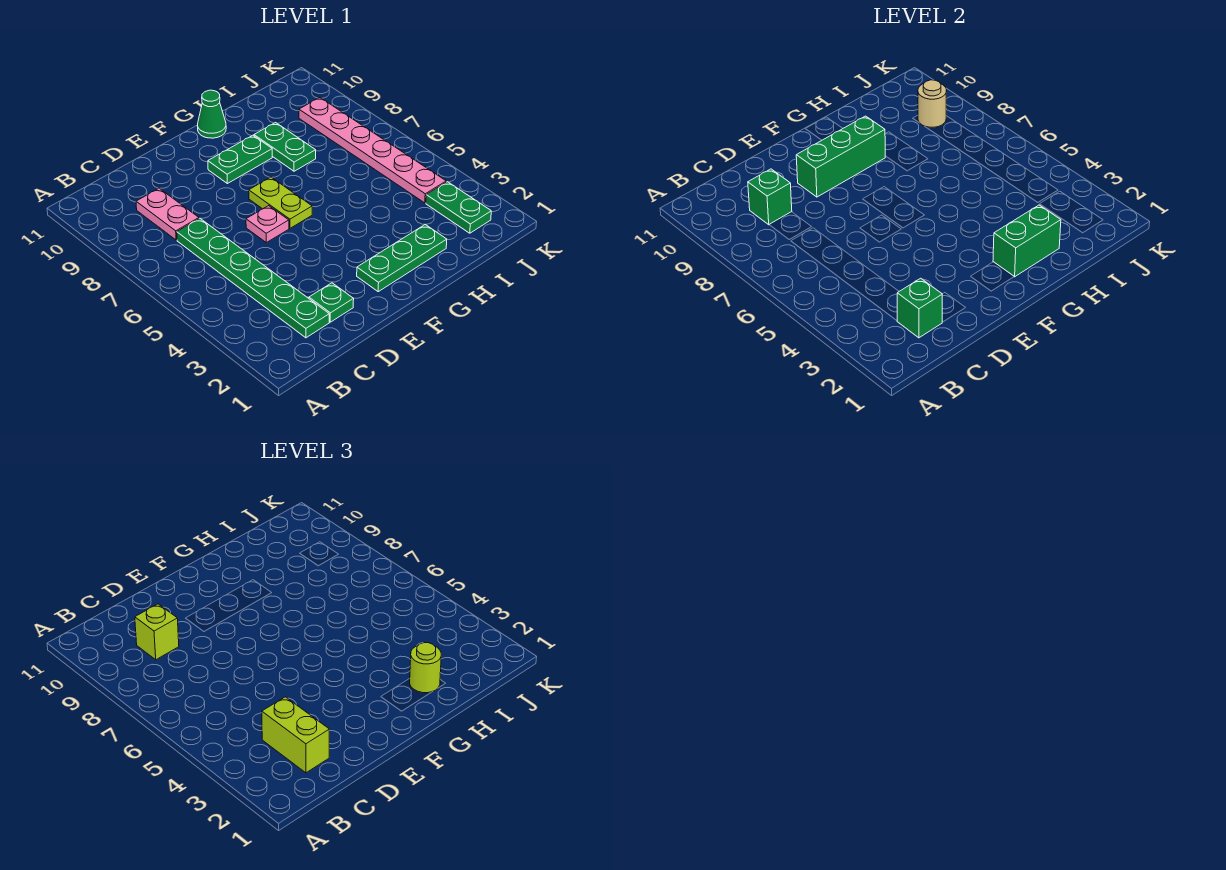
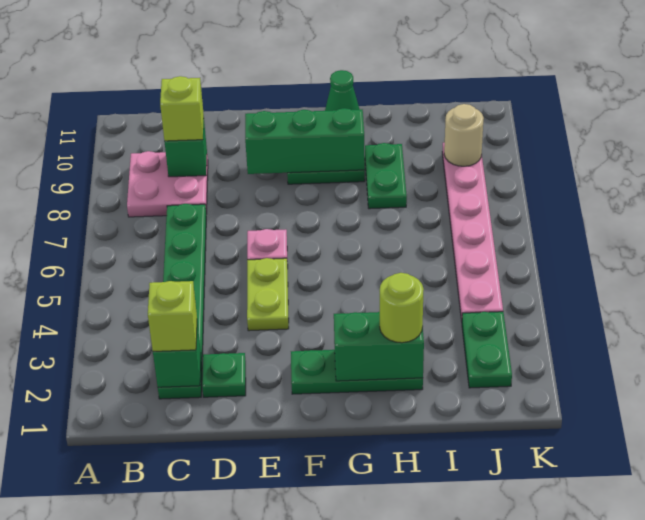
lime brick C2:C3 level 3 -> lime brick C2 level 3
pink plate C8:C9 level 1 -> pink plate B8:C9 level 1
lime plate F6:F7 level 1 -> lime plate E4:E5 level 1

